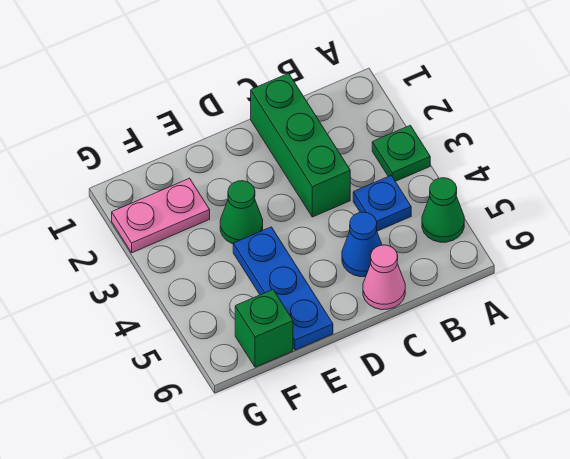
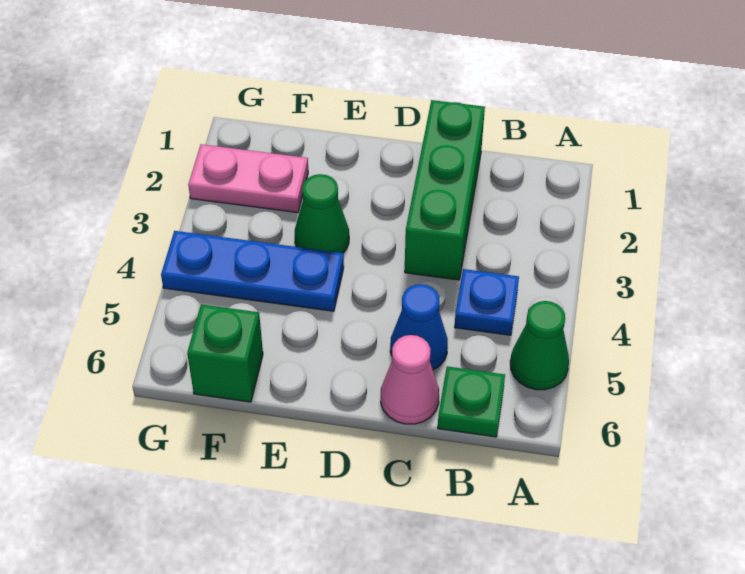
green plate A3 level 1 -> green plate B6 level 1
blue plate E4:E6 level 1 -> blue plate E4:G4 level 1

